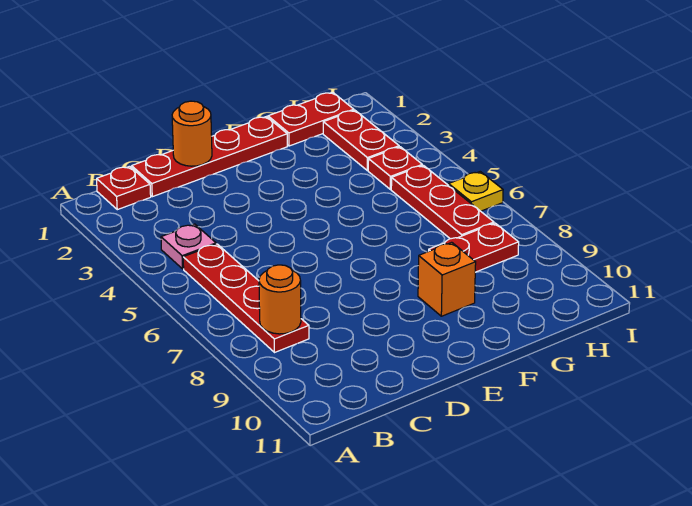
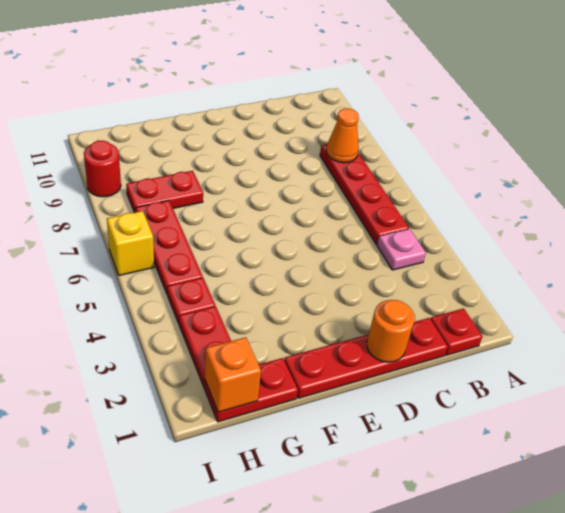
orange round brick B8 level 2 -> orange cone B8 level 2
orange brick F9 level 1 -> orange brick H1 level 2
yellow plate I6 level 1 -> yellow brick I6 level 1
none -> red round brick I9 level 1

